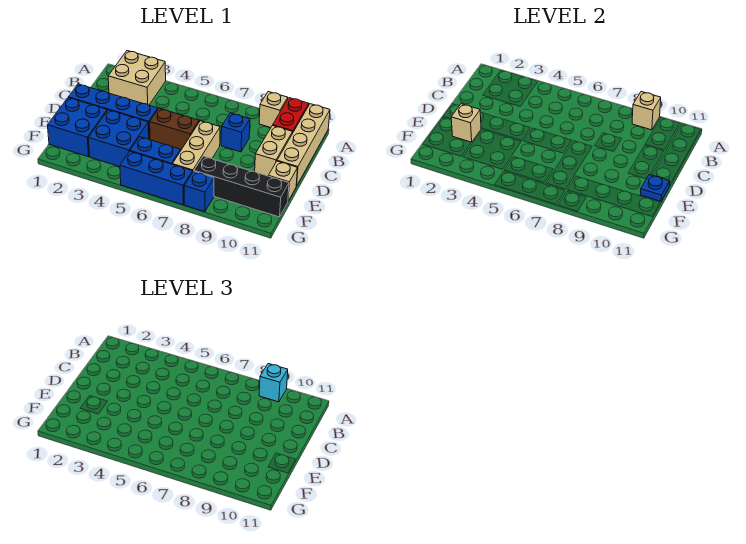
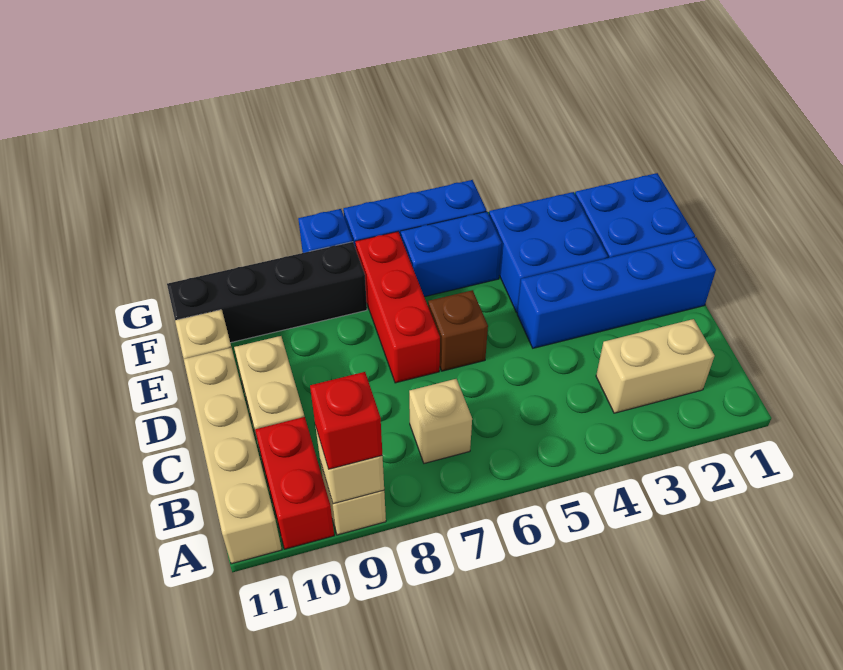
tan brick A2:B3 level 1 -> tan brick B2:B3 level 1
cyan brick A9 level 3 -> red brick A9 level 3
blue brick C8 level 1 -> none
brown brick D5:D6 level 1 -> brown brick D6 level 1
tan brick D7:F7 level 1 -> red brick D7:F7 level 1
tan brick E2 level 2 -> tan brick B7 level 1
blue plate E11 level 2 -> none

